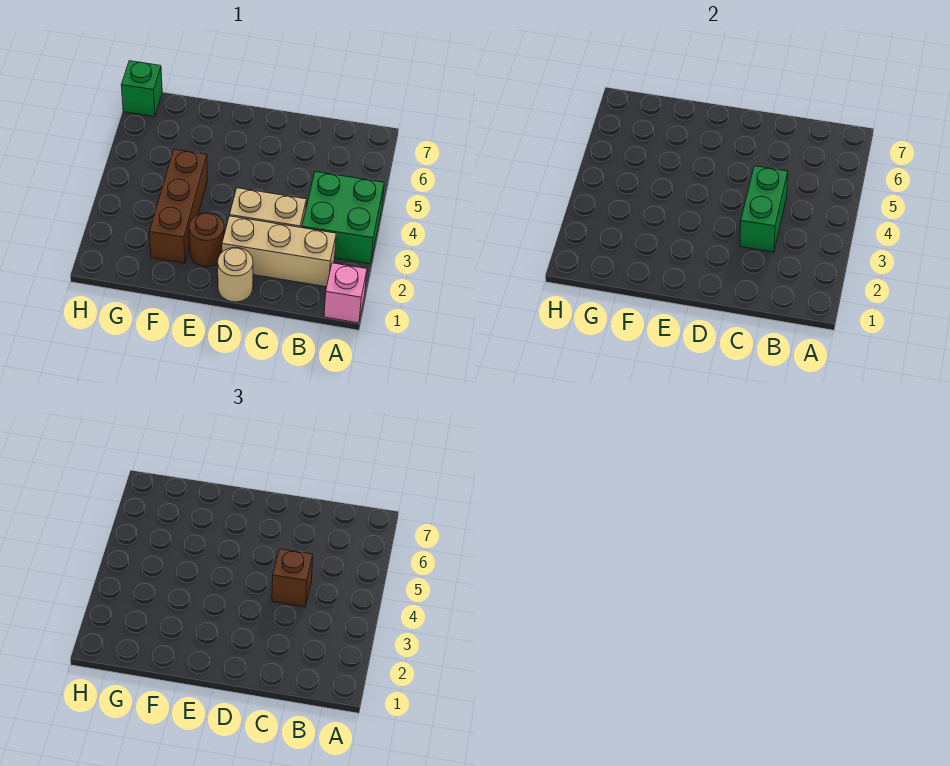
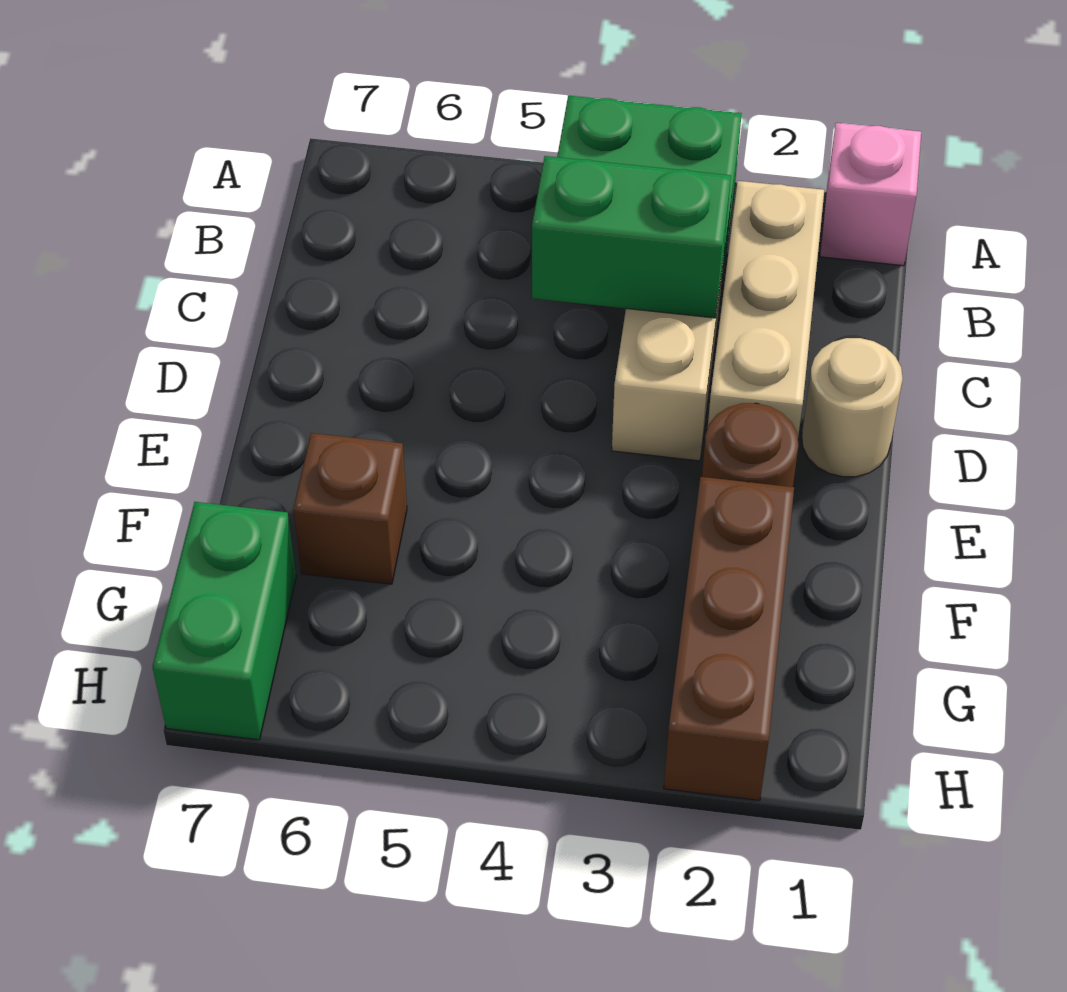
brown brick C4 level 3 -> brown brick F6 level 1
brown brick F2:F4 level 1 -> brown brick F2:H2 level 1
green brick H7 level 1 -> green brick G7:H7 level 1

